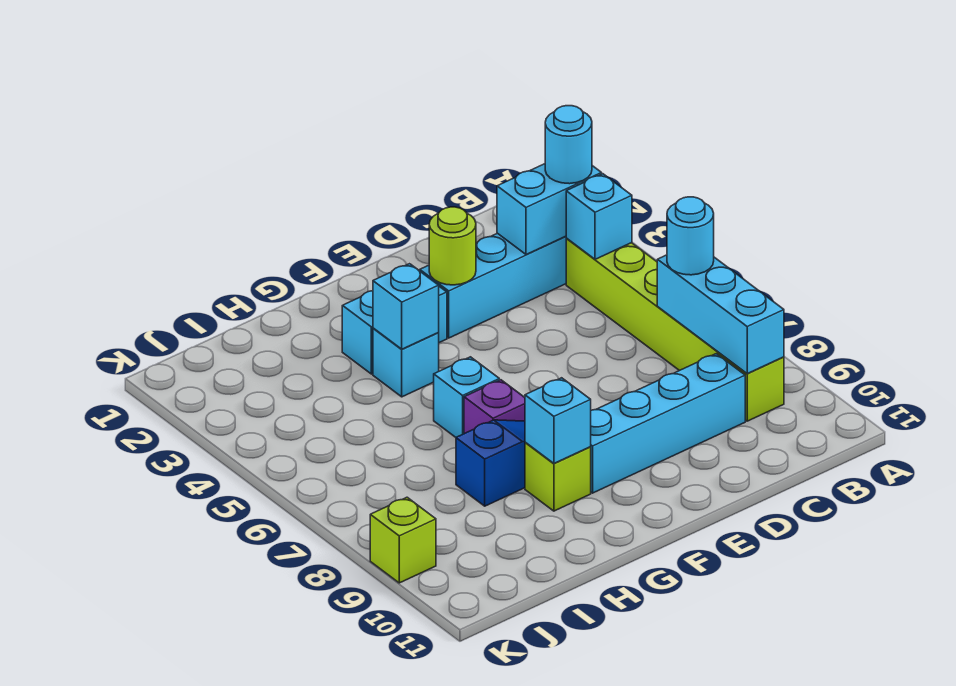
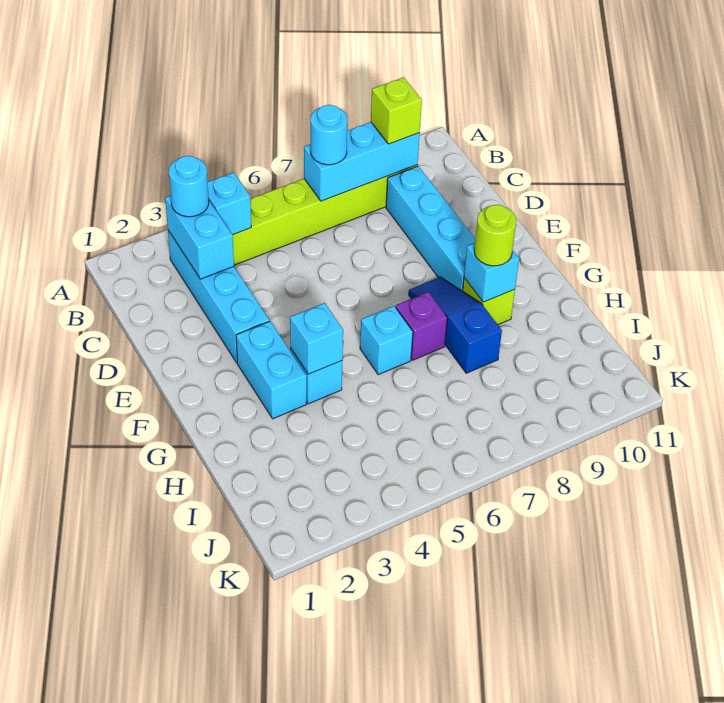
lime round brick E3 level 2 -> lime round brick G9 level 3
lime brick K9 level 1 -> lime brick B9 level 3

